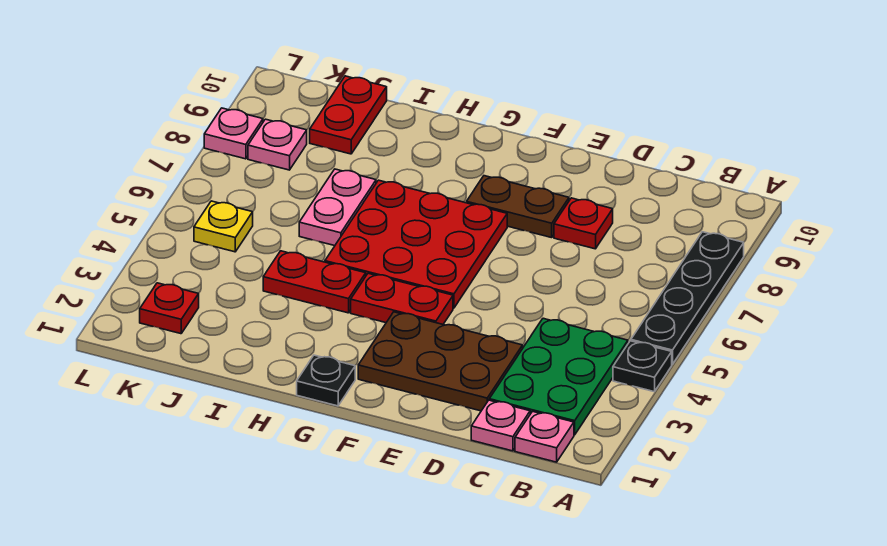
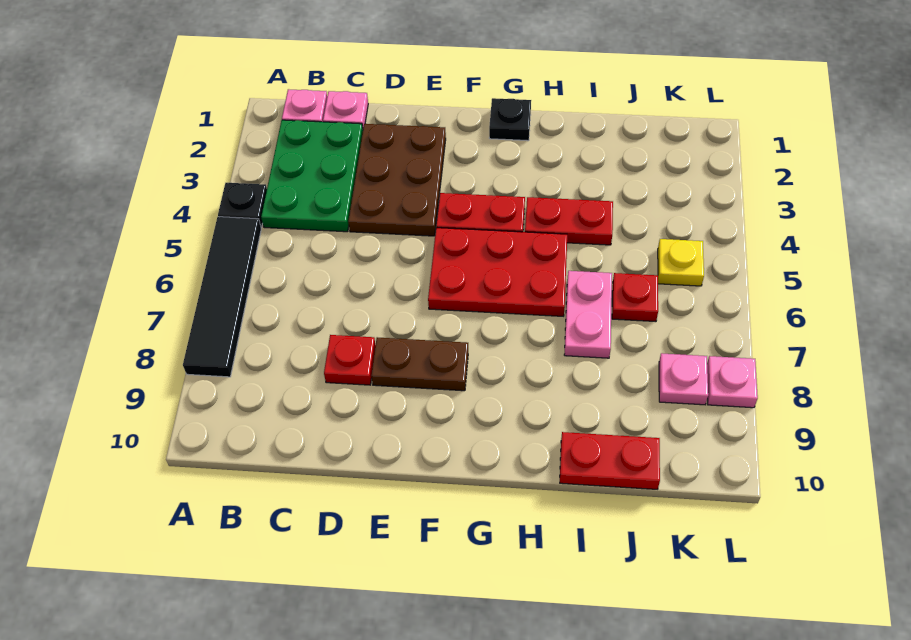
black plate A5:A8 level 1 -> black tile A5:A8 level 1
brown plate D2:F3 level 1 -> brown plate D2:E4 level 1
red plate F5:H7 level 1 -> red plate F5:H6 level 1
red plate J9:J10 level 1 -> red plate I10:J10 level 1
red plate K2 level 1 -> red plate J6 level 1

